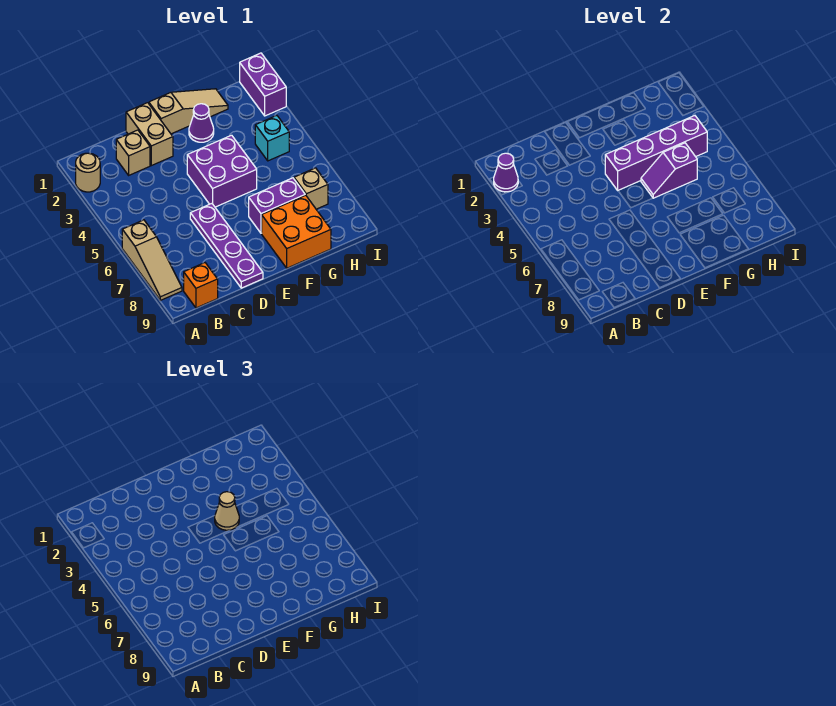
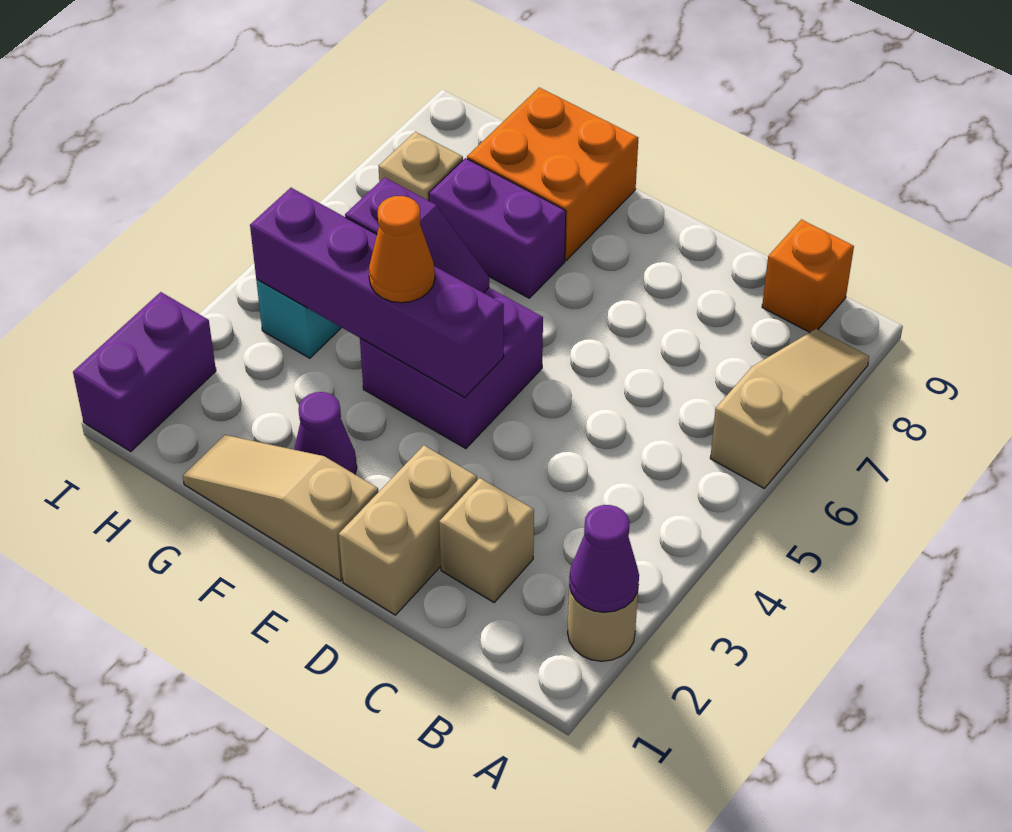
purple plate D6:D9 level 1 -> none
tan cone F4 level 3 -> orange cone F4 level 3

